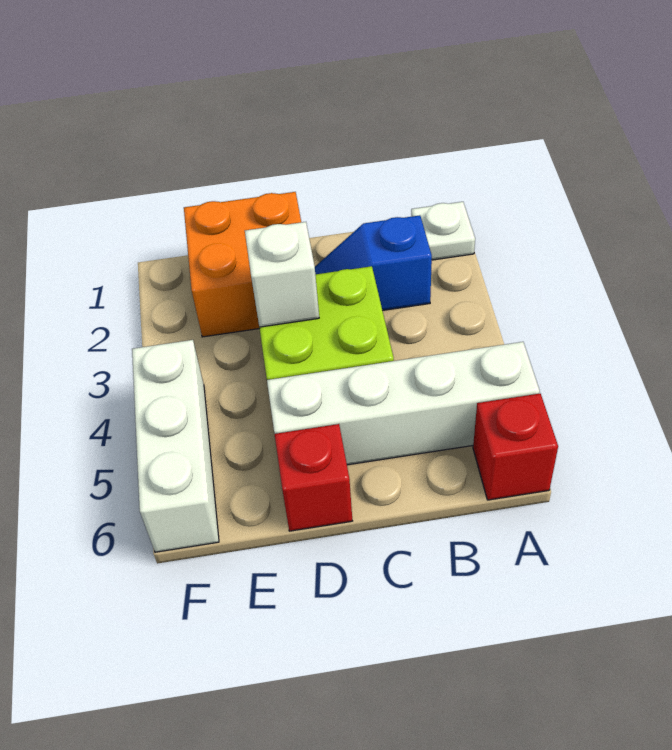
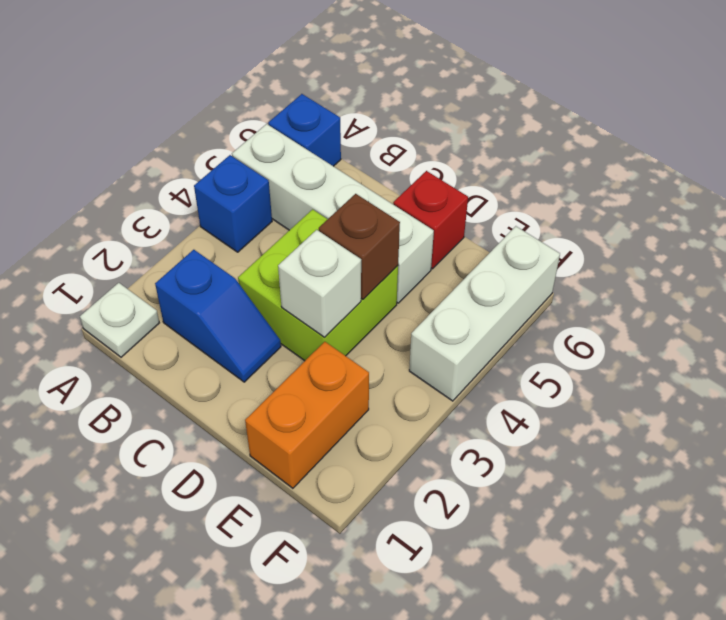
none -> blue brick A4 level 1
red brick A6 level 1 -> blue brick A6 level 1
orange brick D1:E2 level 1 -> orange brick E1:E2 level 1
none -> brown brick D4 level 2

